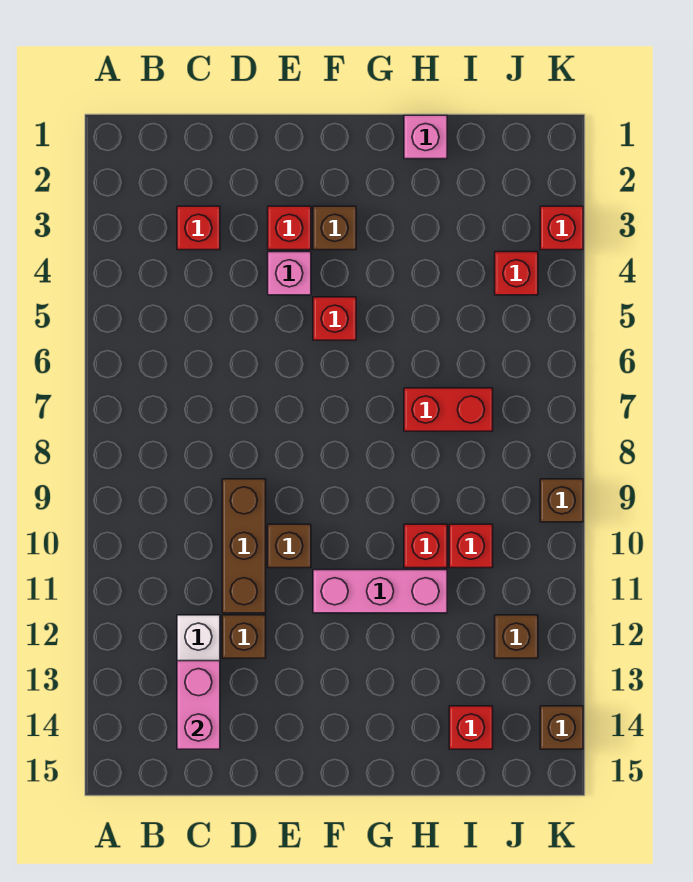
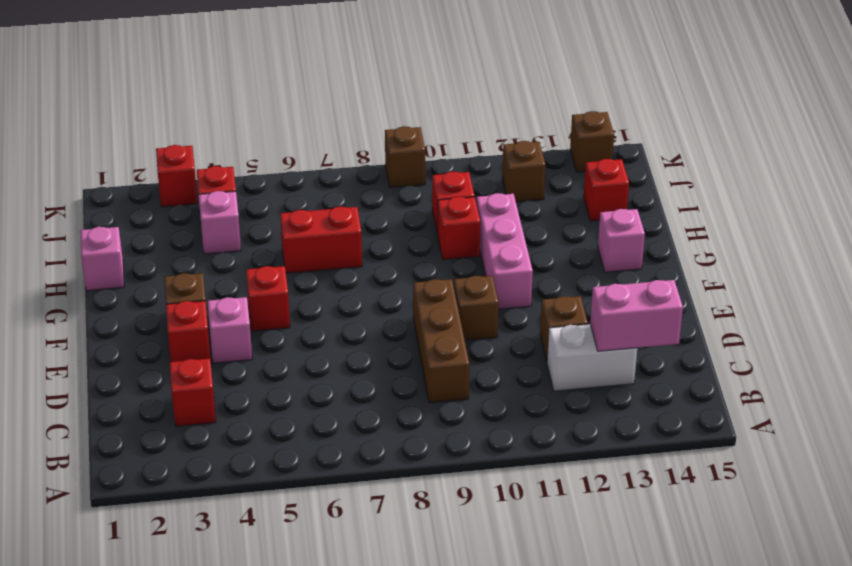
brown brick D9:D11 level 1 -> brown brick C9:E9 level 1
none -> pink brick G14 level 1
red brick H7:I7 level 1 -> red brick H6:H7 level 1
none -> pink brick I4 level 1

